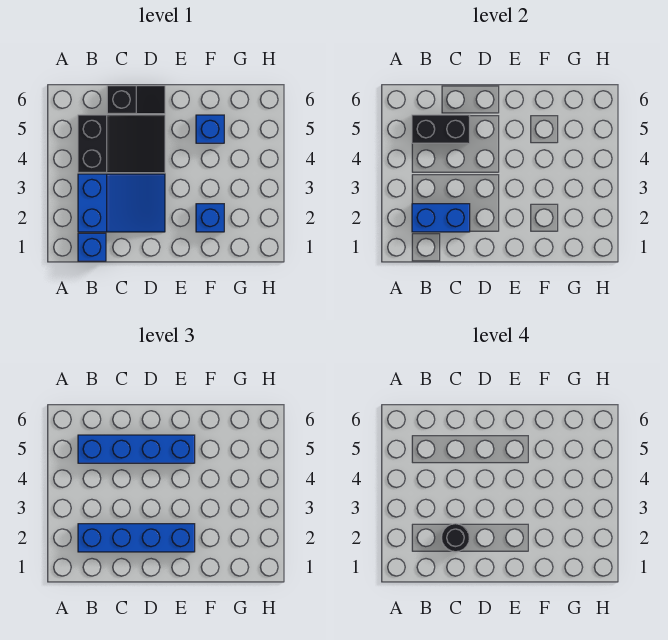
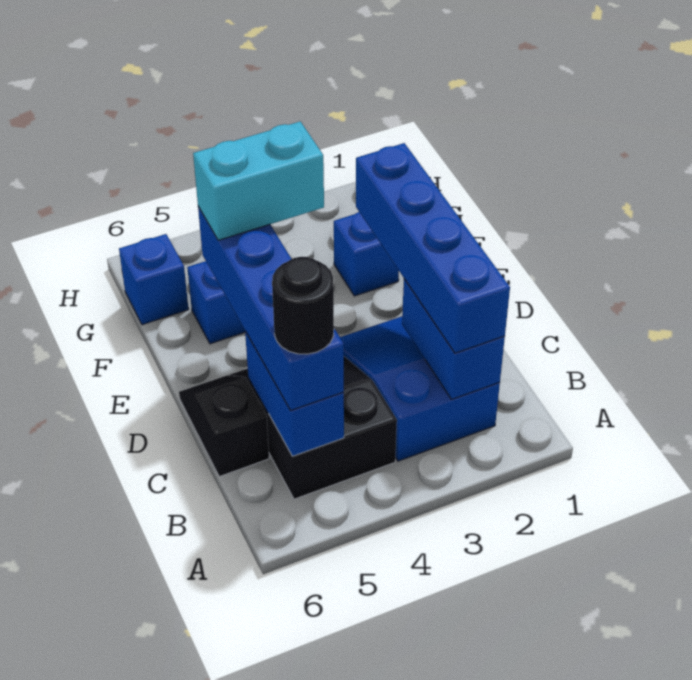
blue brick B1 level 1 -> blue brick G6 level 1
black brick B5:C5 level 2 -> blue brick B5:C5 level 2
black round brick C2 level 4 -> black round brick B5 level 4
none -> cyan brick E4:E5 level 4

